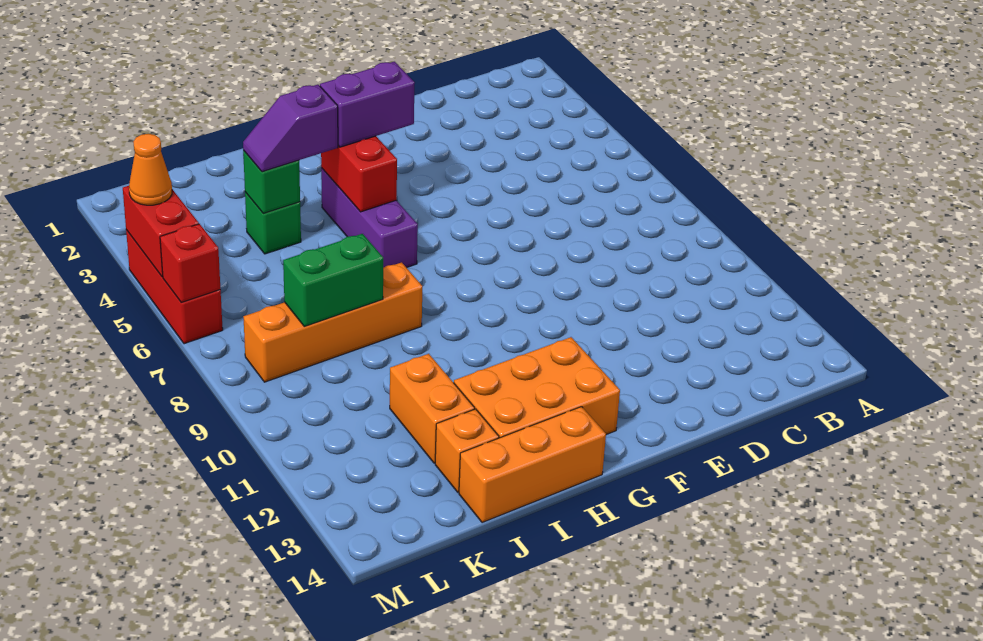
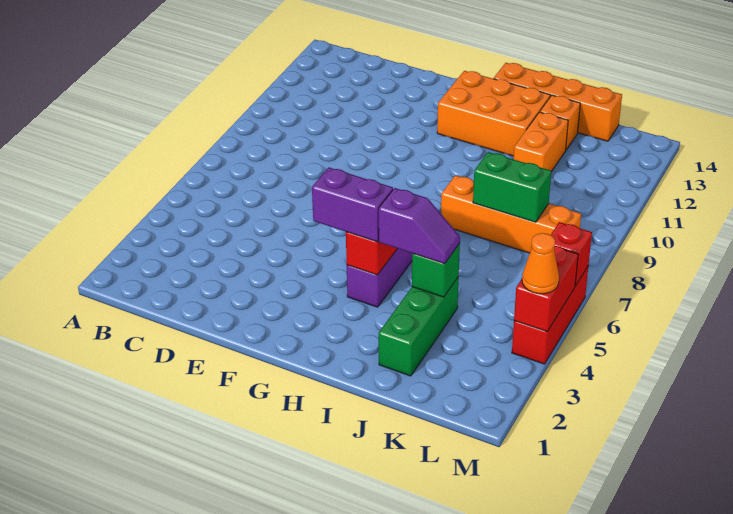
orange brick H14:J14 level 1 -> orange brick H14:K14 level 1
green brick J4 level 1 -> green brick J2:J4 level 1

